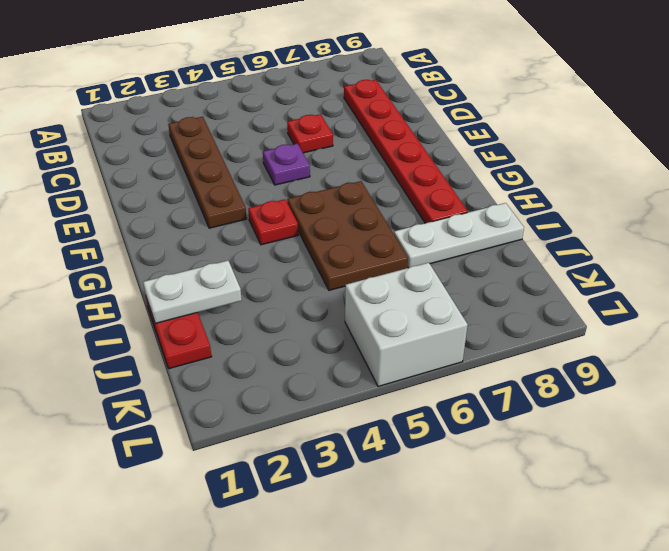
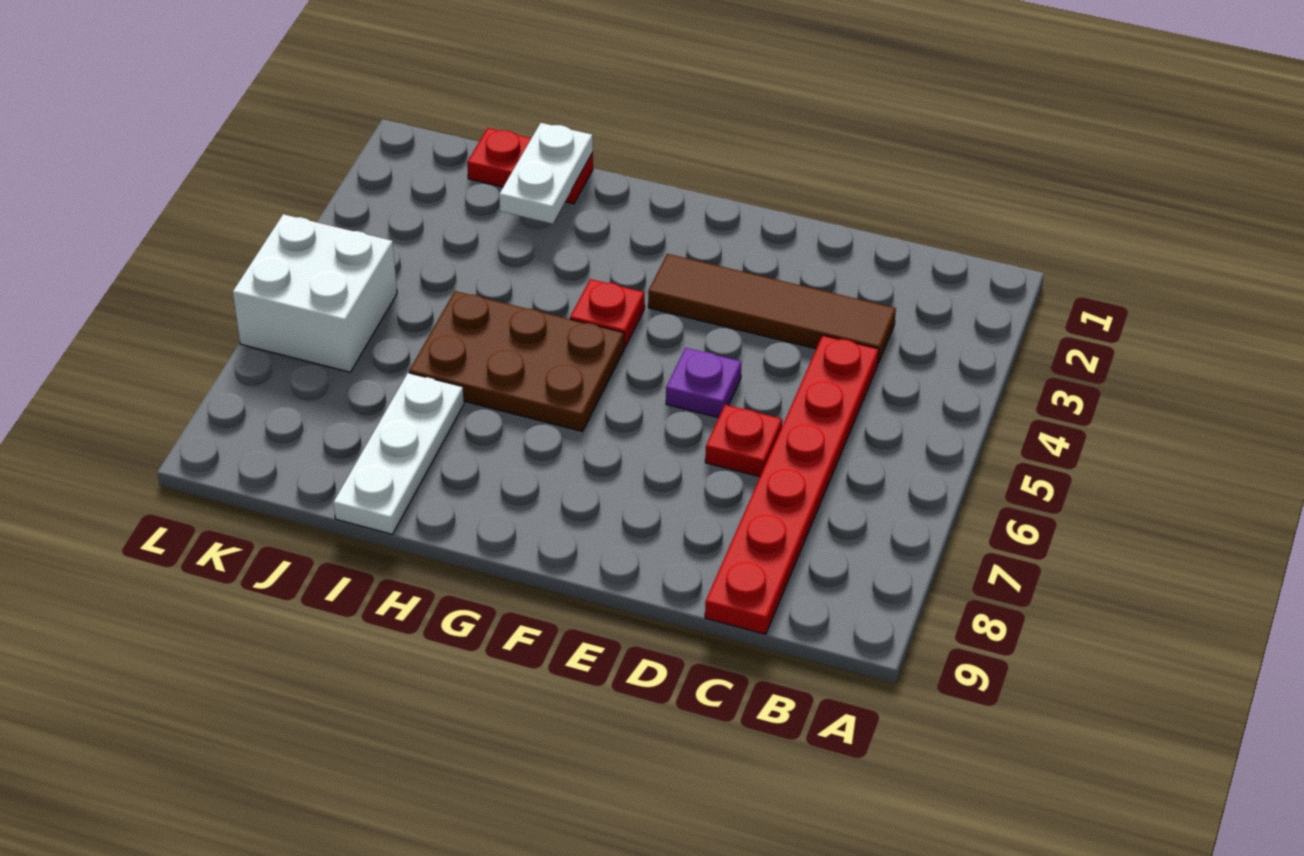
brown plate C3:F3 level 1 -> brown tile C3:F3 level 1
red plate C8:H8 level 1 -> red plate C4:C9 level 1

